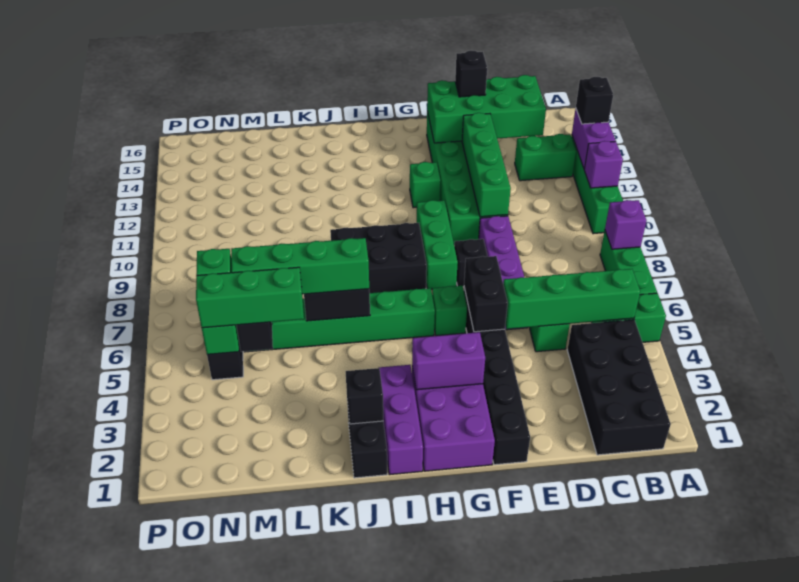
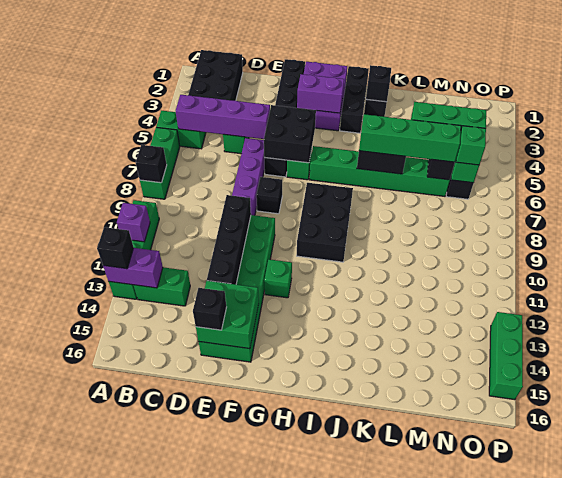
purple brick A8 level 2 -> black brick A8 level 2
purple brick A12:A13 level 2 -> purple brick A13:B13 level 2
green brick B5:E5 level 2 -> purple brick B5:E5 level 2
green brick C14:F15 level 2 -> green brick E14:F15 level 2
green brick E10:E13 level 2 -> black brick E10:E13 level 2
black brick F5:F6 level 2 -> black brick F5:G6 level 2
green brick G8:G10 level 1 -> green brick P13:P15 level 1
black brick H8:J9 level 1 -> black brick H8:I10 level 1
purple brick I1:I3 level 1 -> black brick I1:I3 level 1

